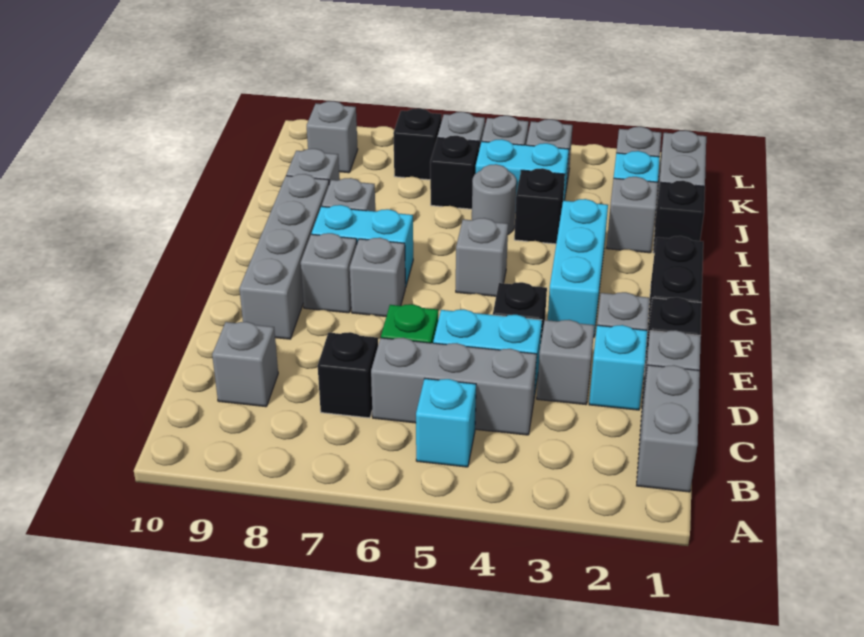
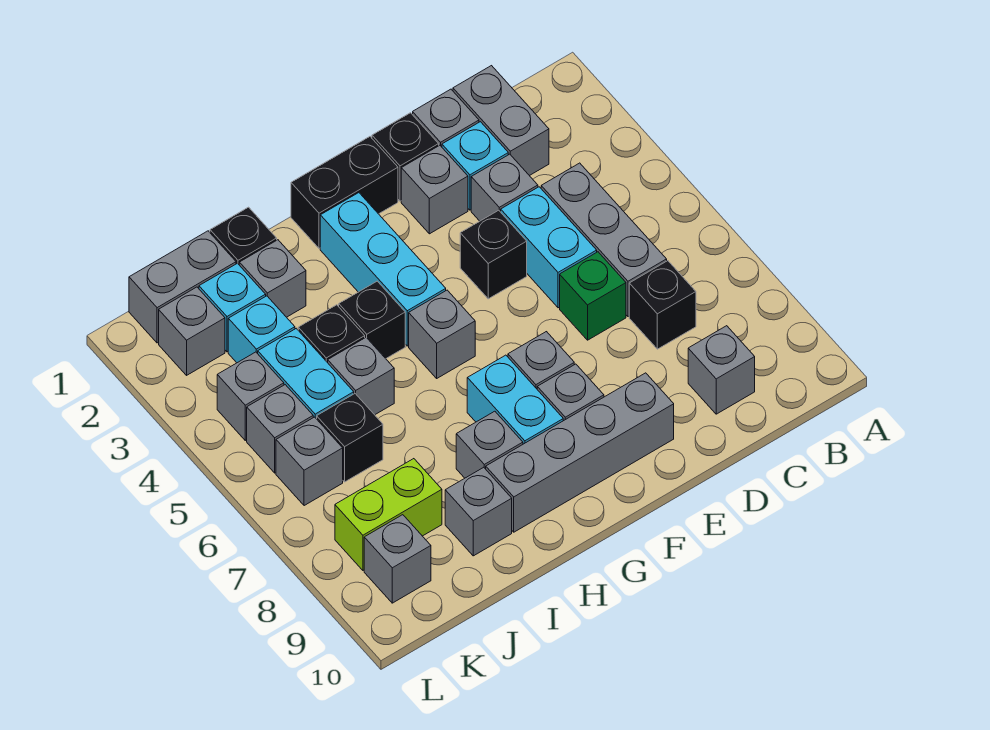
grey brick B1:C1 level 1 -> grey brick C1:C2 level 1
cyan brick B5 level 1 -> cyan brick J3 level 1
cyan brick F3:H3 level 1 -> cyan brick G2:G4 level 1
grey round brick I5 level 1 -> grey brick I5 level 1
none -> lime brick J8:K8 level 1
black brick K7 level 1 -> black brick H4 level 1

